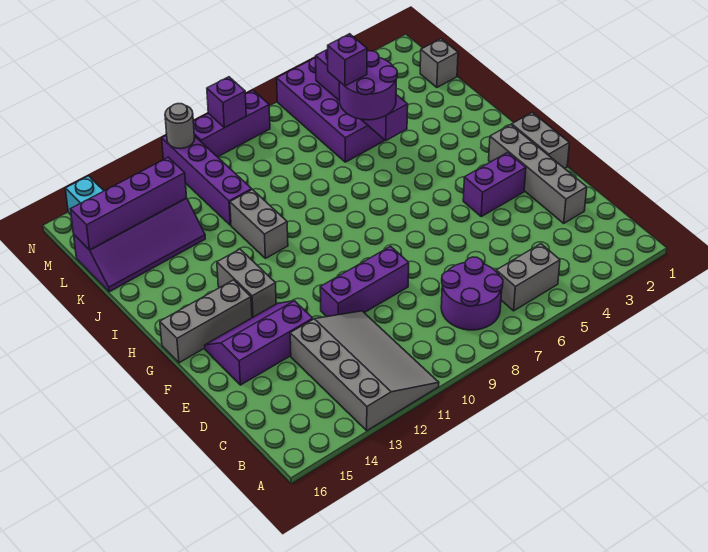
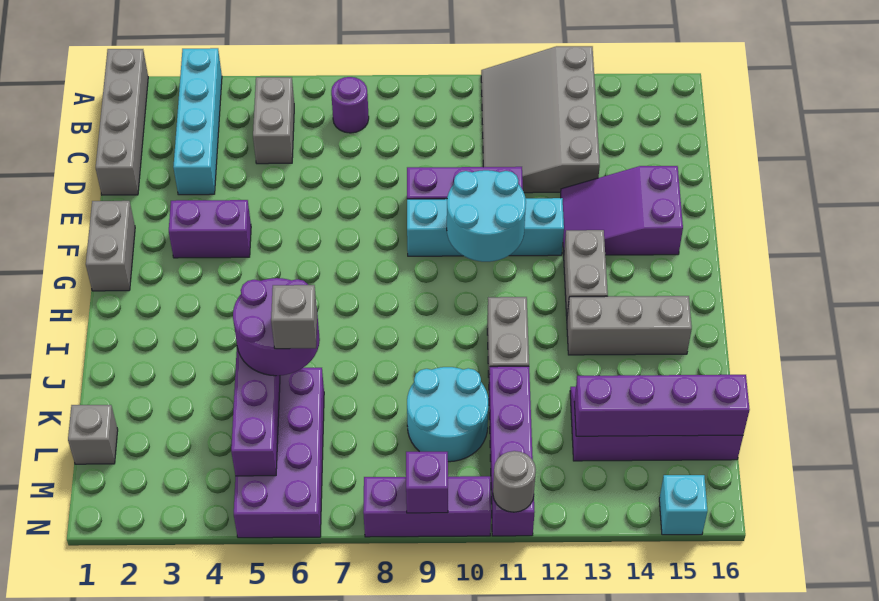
none -> cyan brick A3:D3 level 1
grey brick B5:B6 level 1 -> grey brick B5:C5 level 1
purple round brick B7:C8 level 1 -> purple round brick B7 level 1
grey brick D2:G2 level 1 -> grey brick A1:D1 level 1
purple slope E13:F15 level 1 top E -> purple slope E13:F15 level 1 top 15
none -> cyan brick F9:F12 level 1
none -> cyan round brick F10:G11 level 2
grey brick G14:G16 level 1 -> grey brick I13:I15 level 1
purple brick K6 level 4 -> grey brick K6 level 4
none -> cyan round brick K9:L10 level 1

